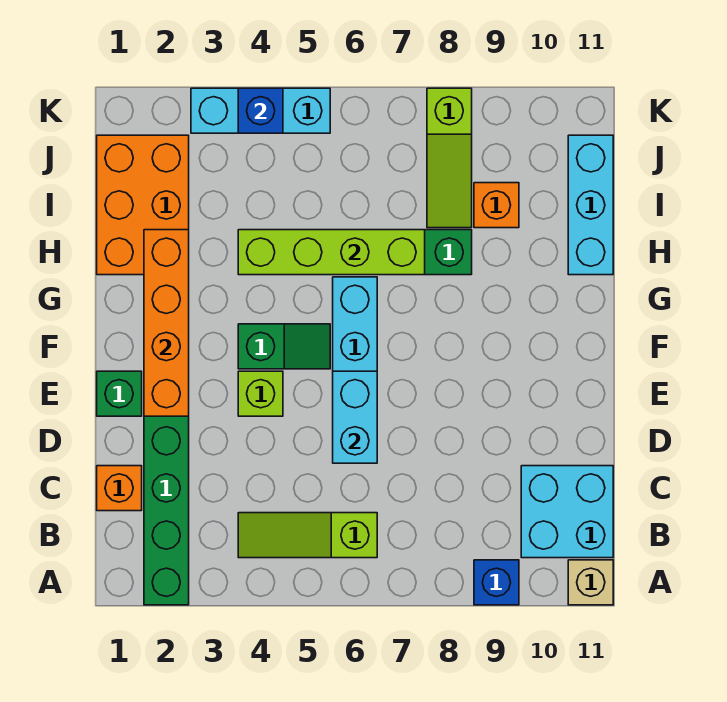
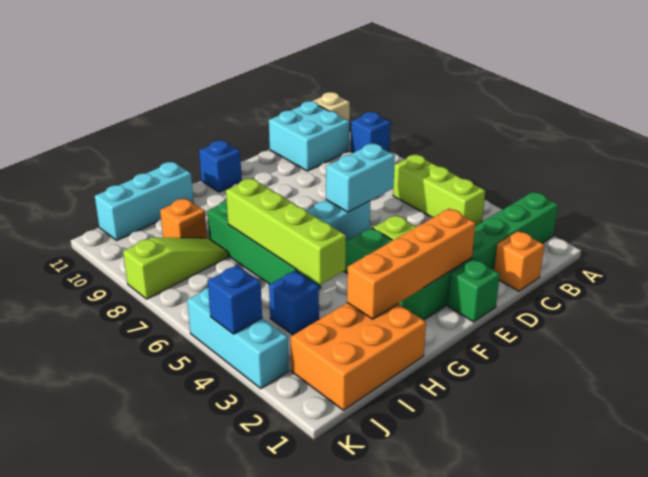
lime slope B4:B6 level 1 top 6 -> lime brick B4:B6 level 1
none -> blue brick F11 level 1
none -> blue brick I4 level 1

